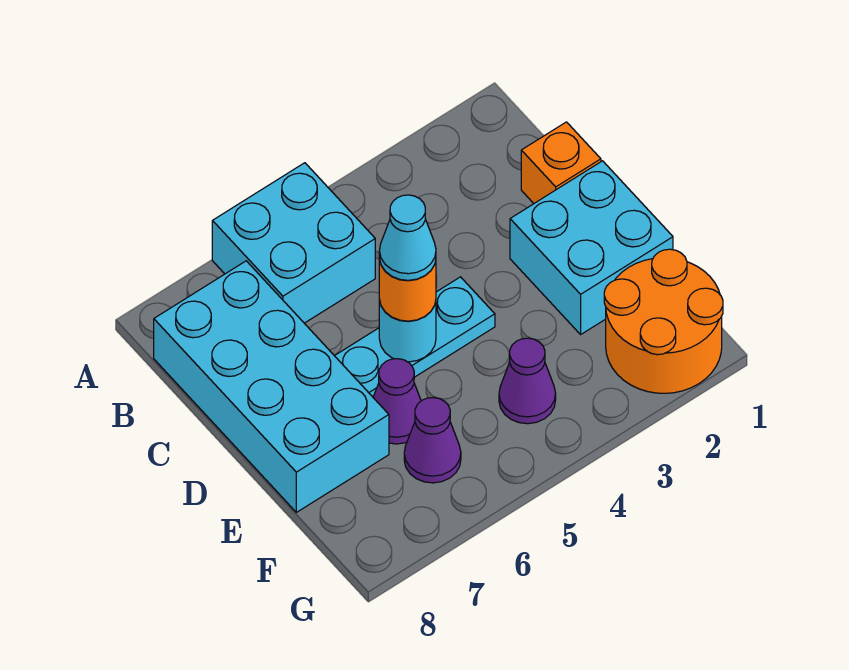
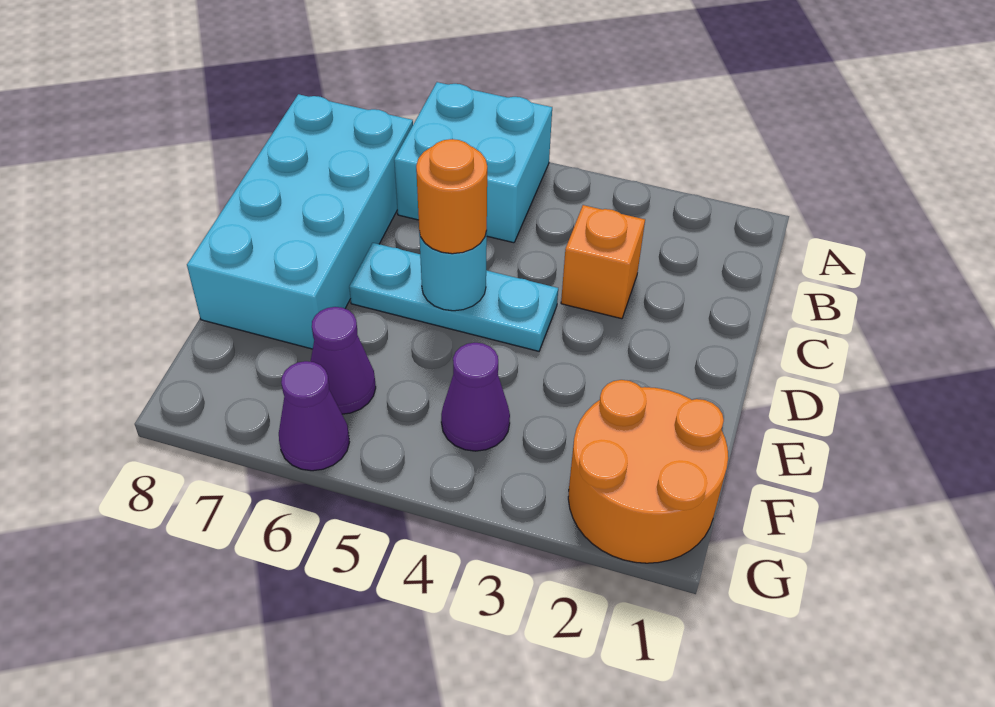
orange brick C1 level 1 -> orange brick C3 level 1
cyan brick D1:E2 level 1 -> none
cyan cone D5 level 4 -> none
purple cone E6 level 1 -> purple cone G6 level 1

